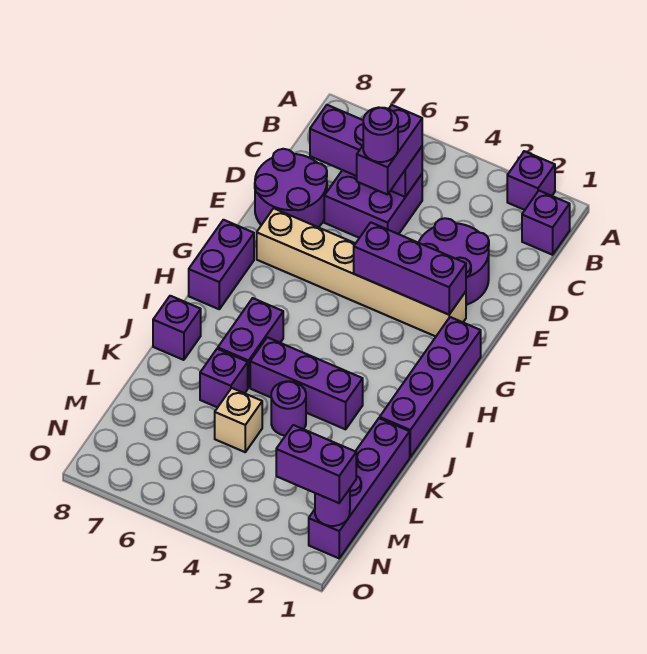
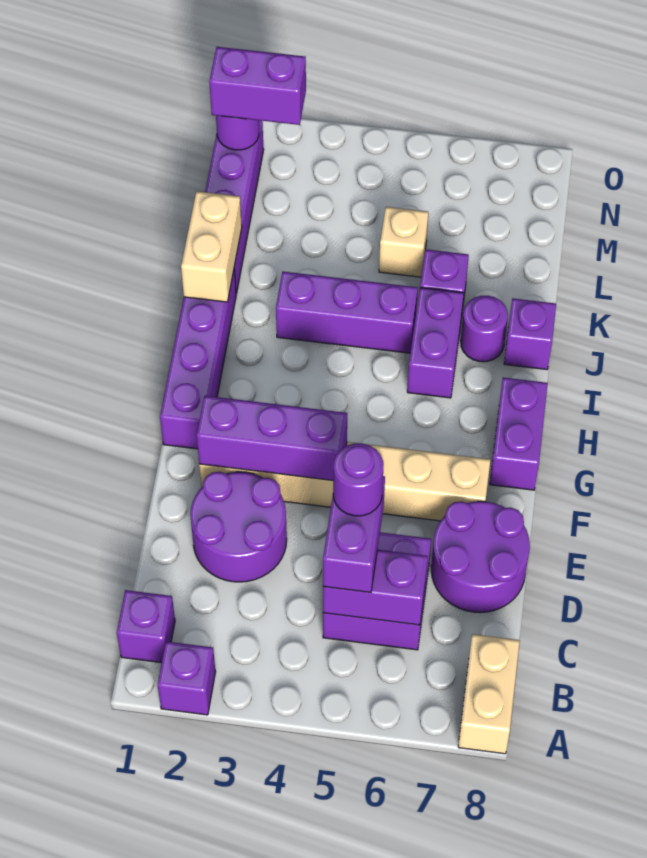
none -> tan brick A8:B8 level 1
purple brick C5:C7 level 2 -> purple brick C5:C6 level 2
none -> tan brick J1:K1 level 2
purple round brick K4 level 1 -> purple round brick J7 level 1

